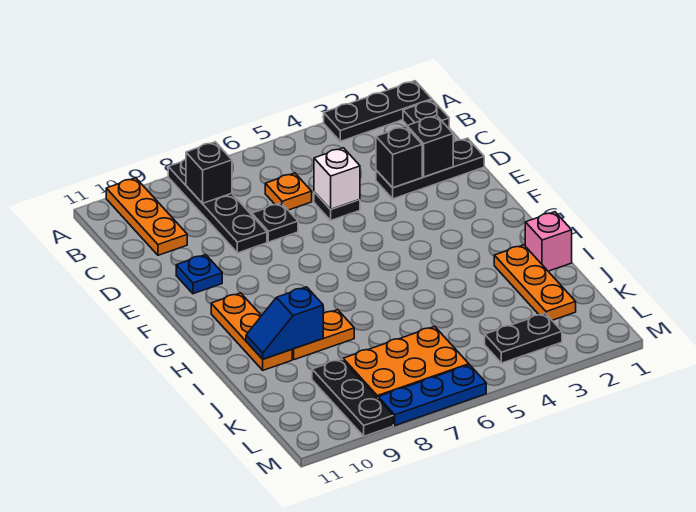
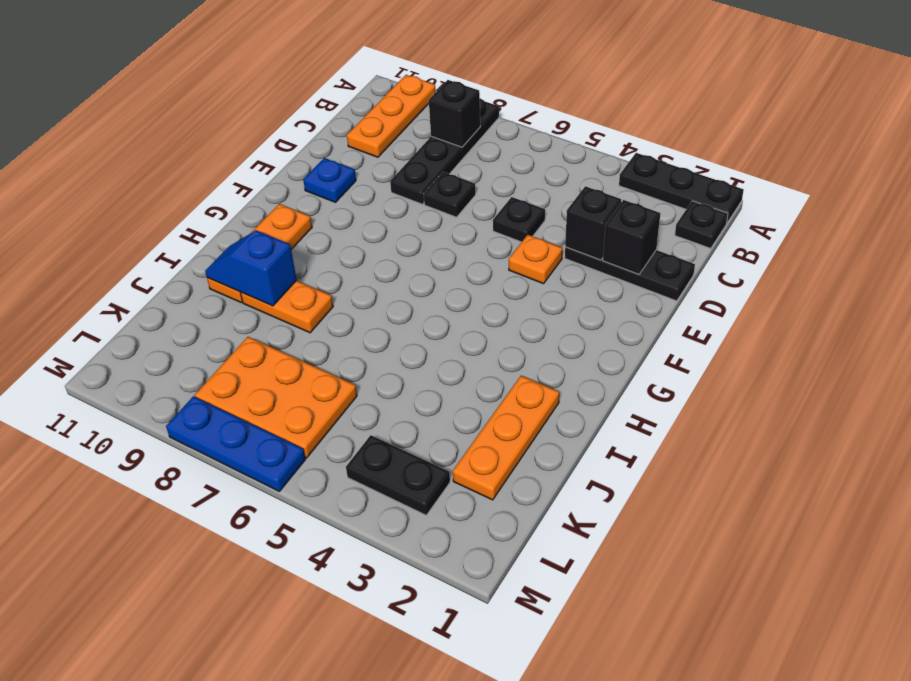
orange plate C6 level 1 -> orange plate E4 level 1
white brick D5 level 2 -> none
pink brick I1 level 1 -> none
black plate K9:M9 level 1 -> none

